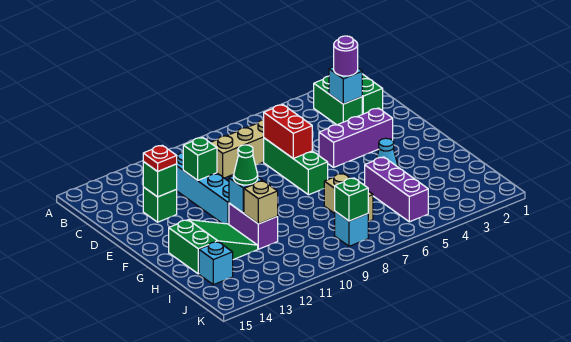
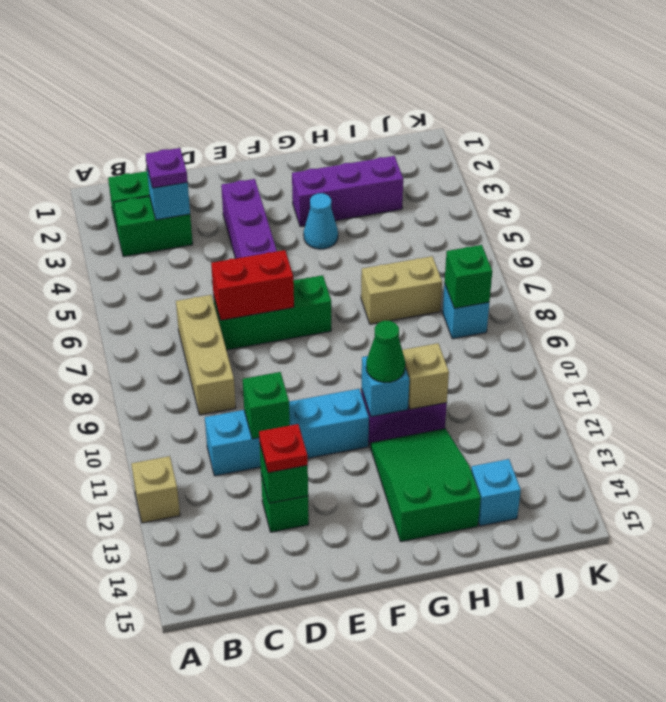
none -> tan brick A12 level 1
purple round brick C3 level 3 -> purple plate C3 level 3
purple brick H5:J5 level 1 -> purple brick G3:I3 level 1

